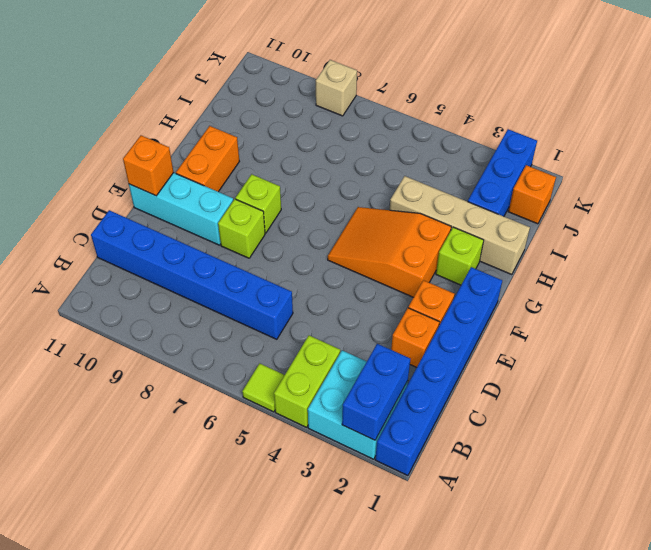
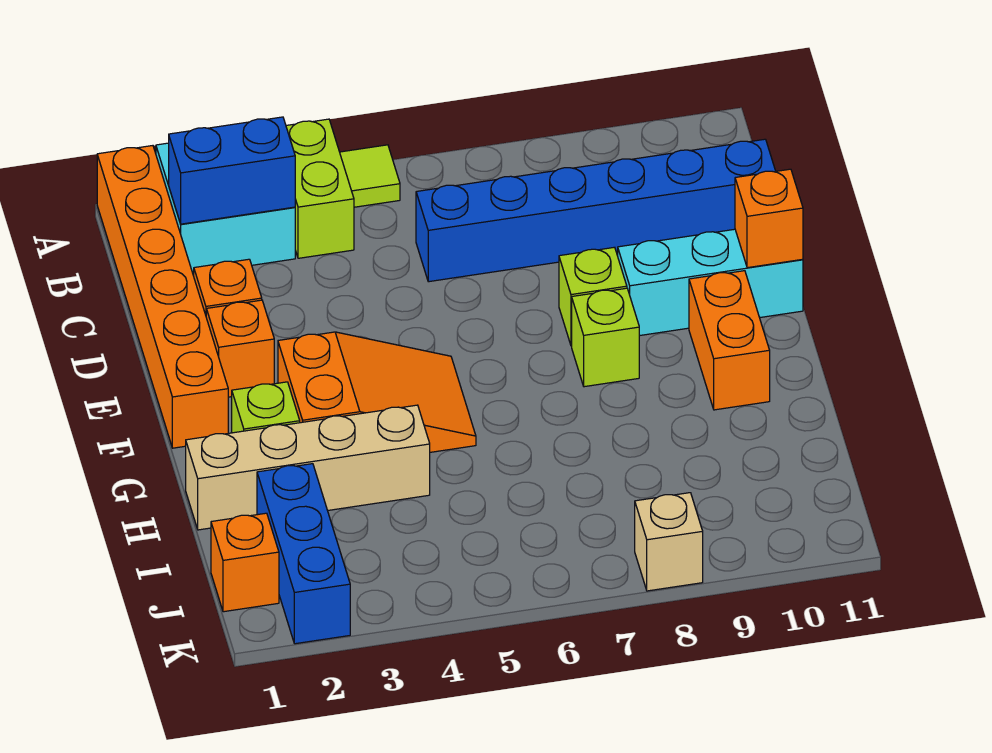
blue brick A1:F1 level 1 -> orange brick A1:F1 level 1
blue brick A2:B2 level 2 -> blue brick B2:B3 level 2

